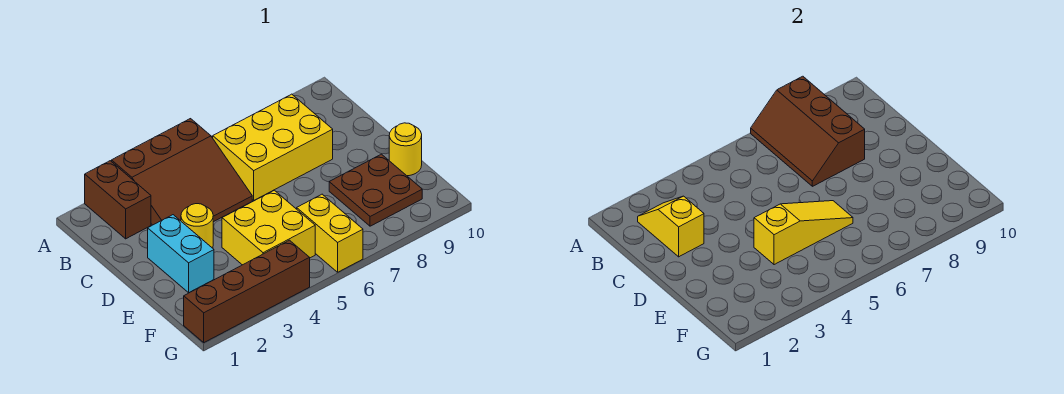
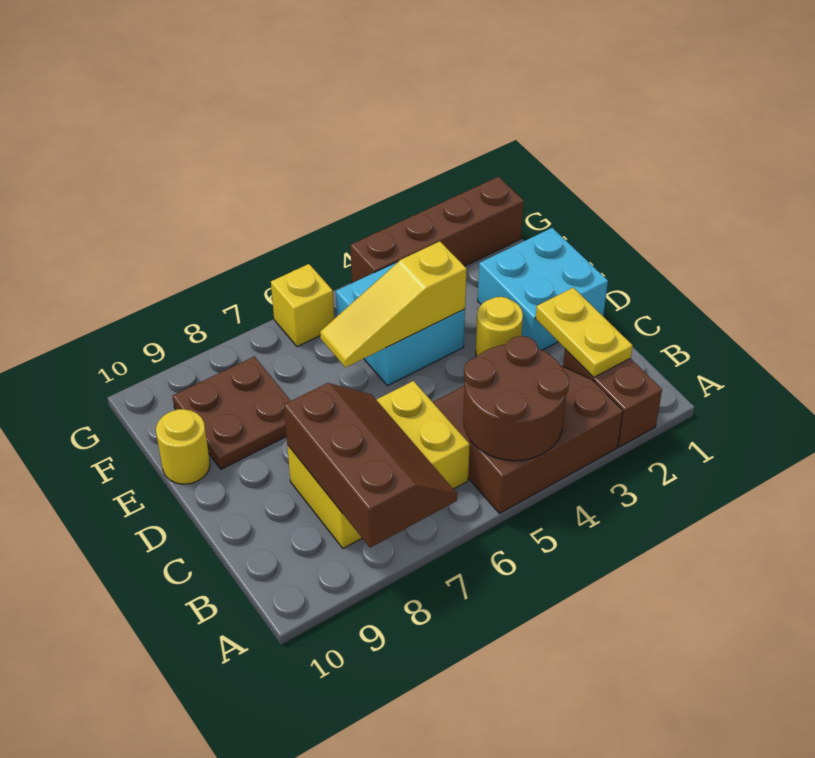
none -> brown round brick A4:B5 level 2
yellow slope B2:C2 level 2 top C -> yellow plate B2:C2 level 2
cyan brick D2:E2 level 1 -> cyan brick D1:E2 level 1
yellow brick E4:F5 level 1 -> cyan brick E4:F5 level 1
yellow brick F6:G6 level 1 -> yellow brick G6 level 1

